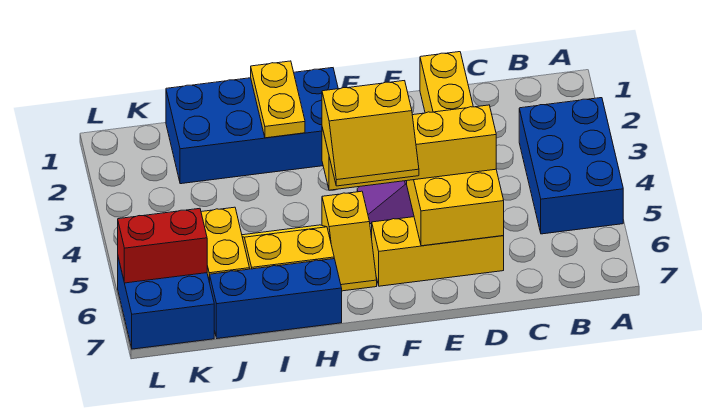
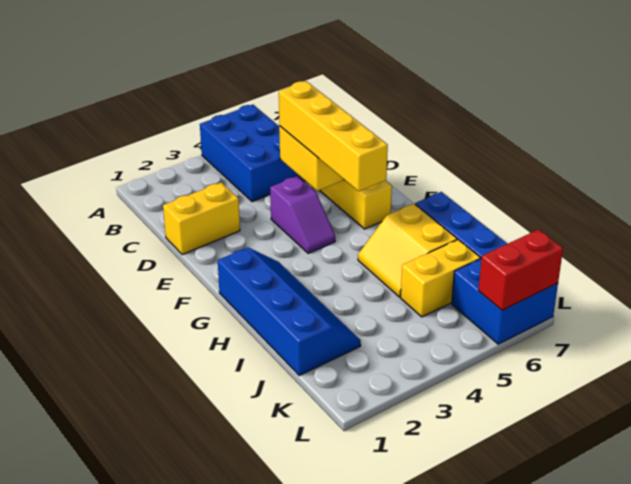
blue brick A3:B5 level 1 -> blue brick A4:C5 level 1
yellow slope F5:G6 level 4 top 5 -> none
blue brick G1:J2 level 1 -> blue slope G1:J2 level 1 top 1
yellow slope G5:G6 level 1 top 5 -> none
yellow plate H1:H2 level 2 -> none
red brick K6:L6 level 2 -> red brick L6:L7 level 2

